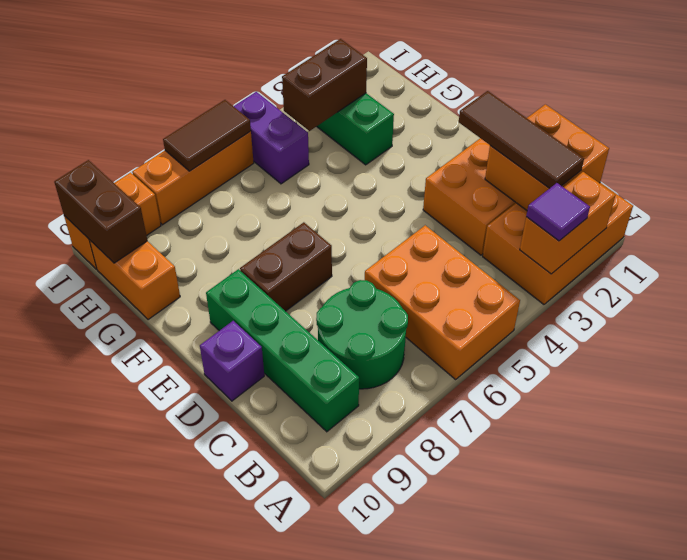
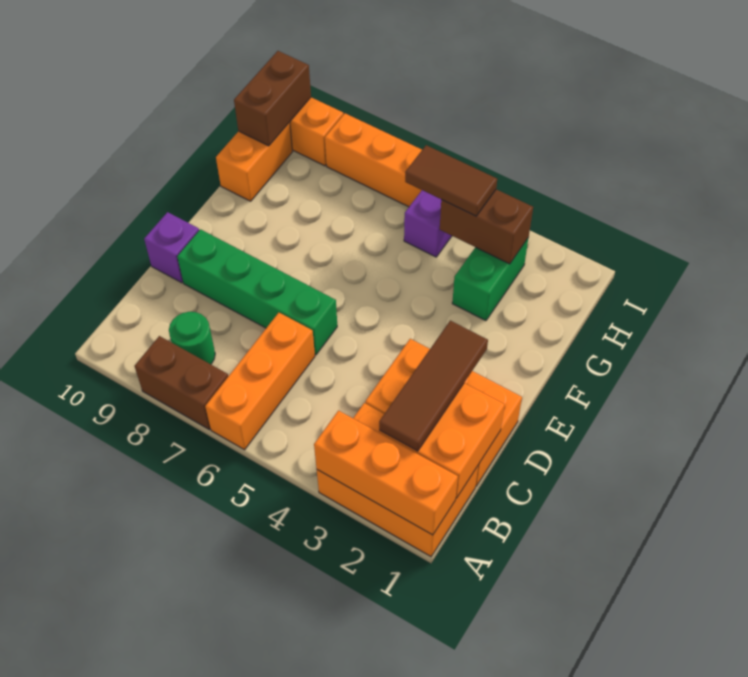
orange brick A2:A3 level 2 -> orange brick A1:A3 level 2
purple tile A3 level 3 -> none
orange brick A5:C6 level 1 -> orange brick A6:C6 level 1
green round brick B7:C8 level 1 -> green round brick B8 level 1
green brick B9:E9 level 1 -> green brick D6:D9 level 1
brown brick E7:E8 level 1 -> brown brick A7:A8 level 1
brown tile I6:I7 level 2 -> brown tile H4:H5 level 3

